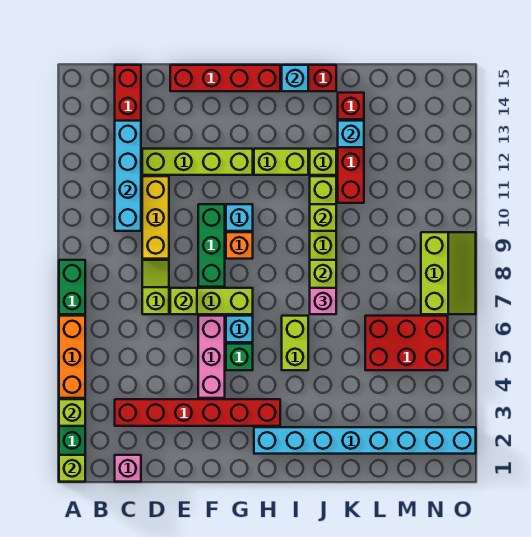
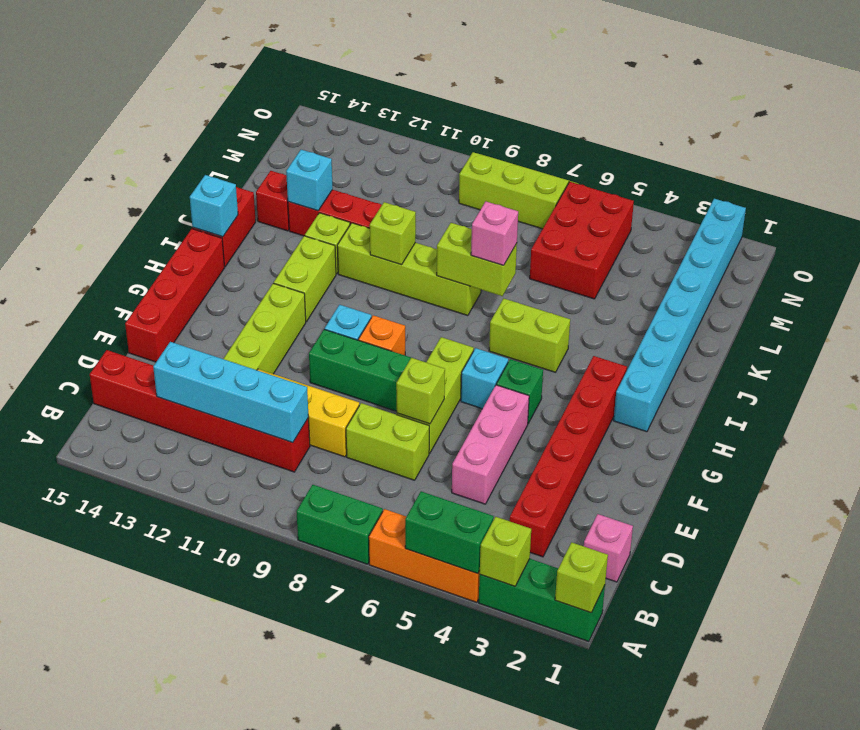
none -> green brick A4:A5 level 2
lime slope D7:D8 level 1 top 7 -> lime brick D7:D8 level 1
pink brick F4:F6 level 1 -> pink brick D5:F5 level 1

